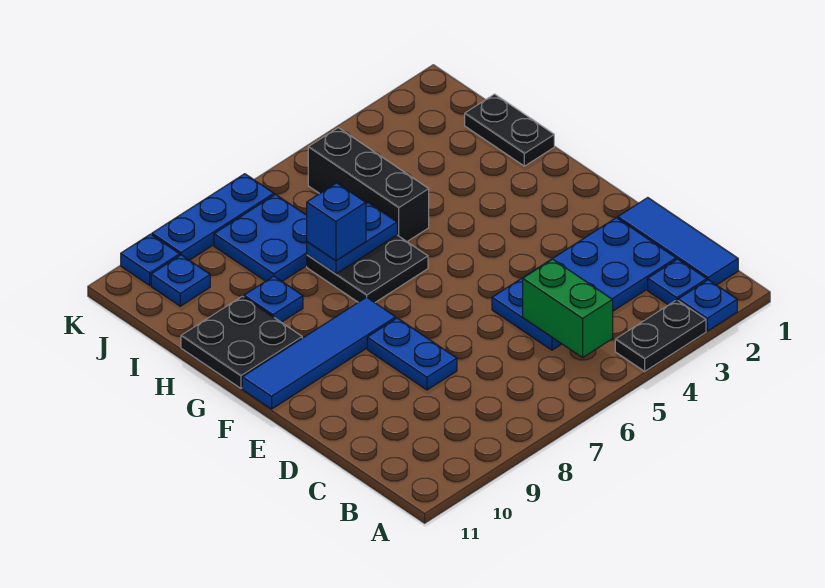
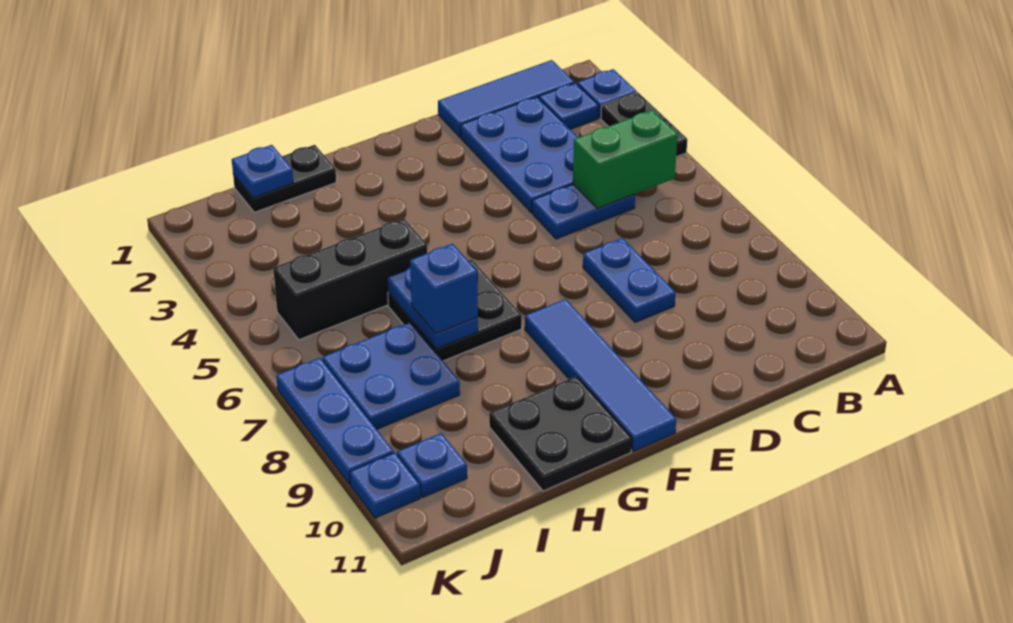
blue plate D8:E8 level 1 -> blue plate D7:D8 level 1
blue plate H9 level 1 -> blue plate I1 level 2

